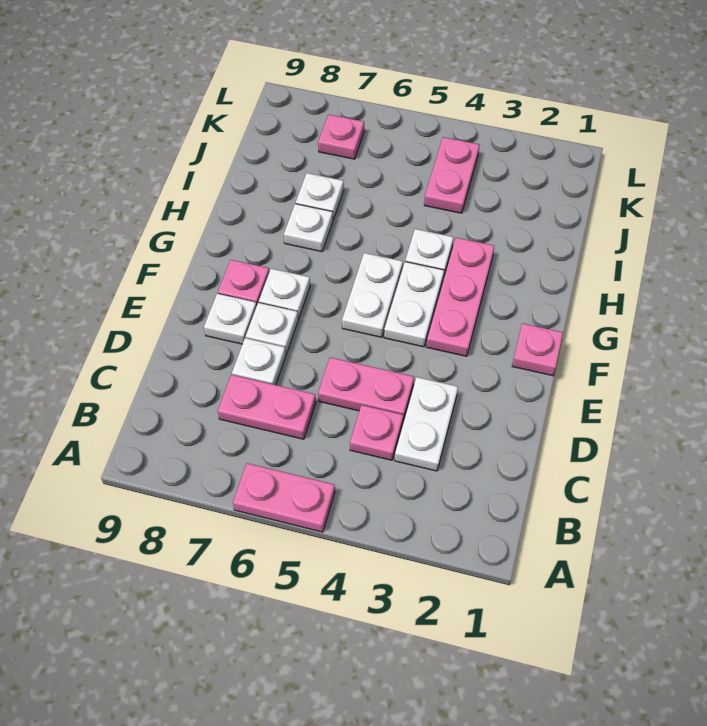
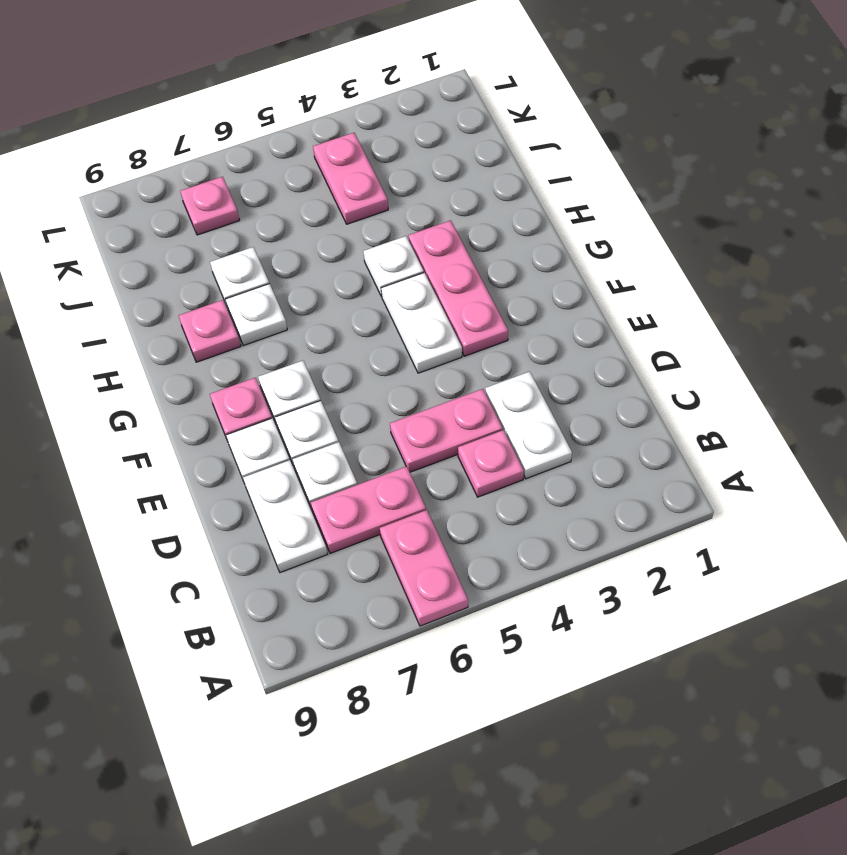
pink plate A5:A6 level 1 -> pink plate A6:B6 level 1
pink plate F1 level 1 -> pink plate H8 level 1
white plate F5:G5 level 1 -> white plate C8:D8 level 1

